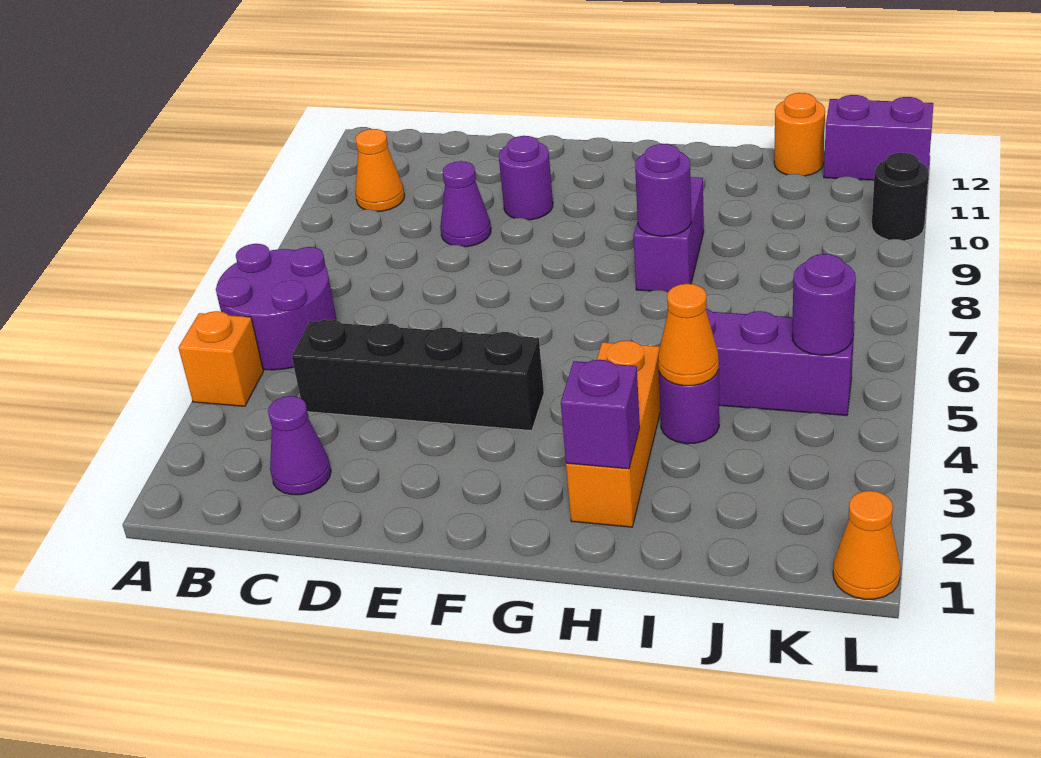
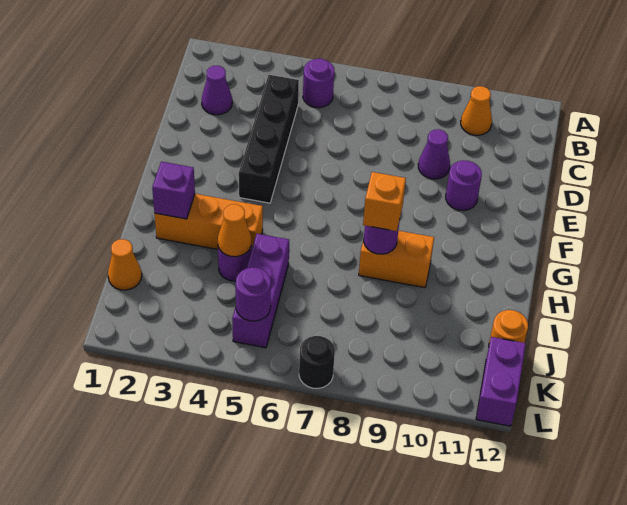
orange brick A4 level 1 -> orange brick H8 level 3
purple round brick A5:B6 level 1 -> purple round brick B5 level 1
purple brick H8:H9 level 1 -> orange brick H8:H9 level 1
orange cone L1 level 1 -> orange cone J1 level 1
black round brick L10 level 1 -> black round brick L7 level 1

